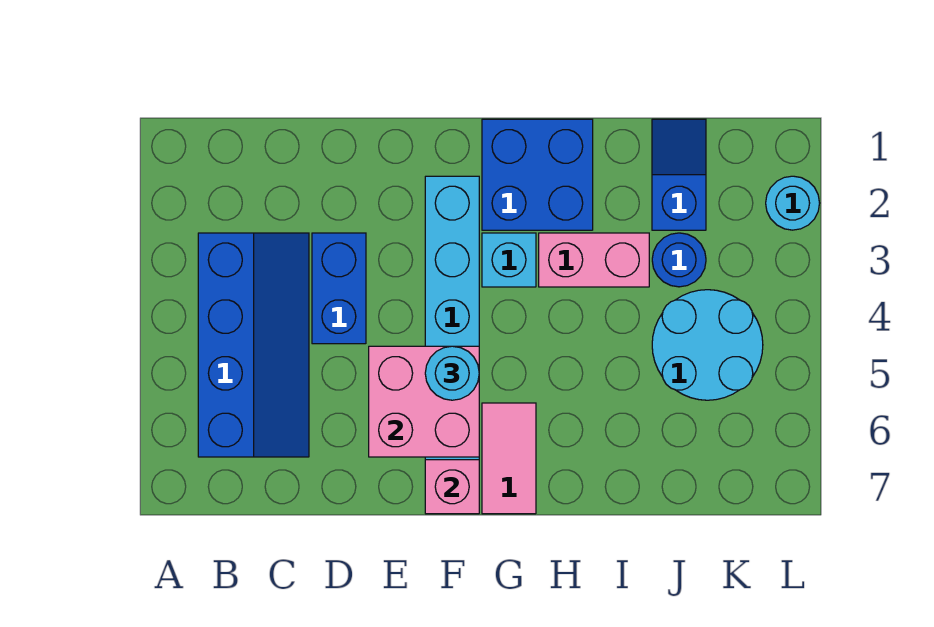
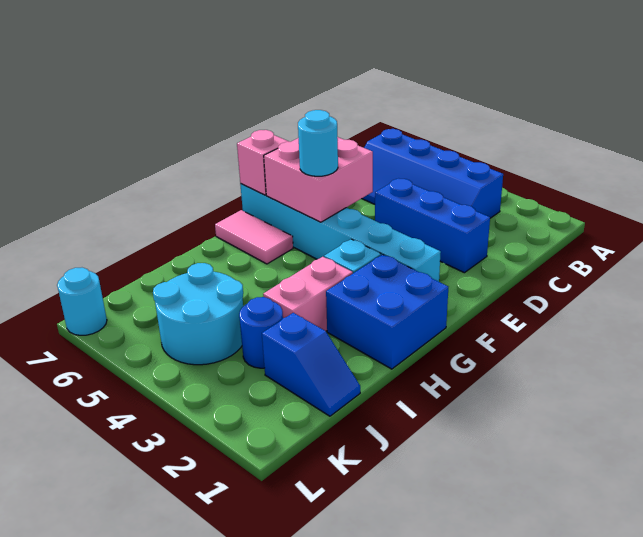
blue brick D3:D4 level 1 -> blue brick D2:D4 level 1
cyan round brick L2 level 1 -> cyan round brick L7 level 1

